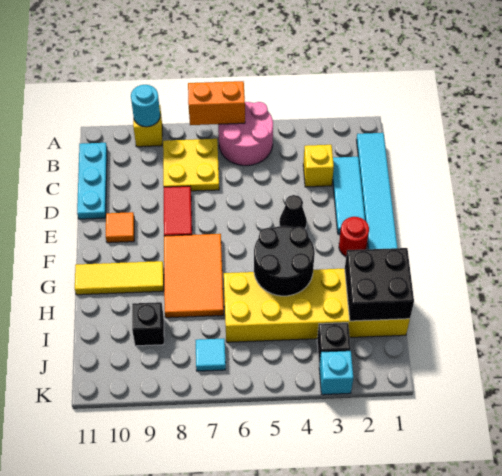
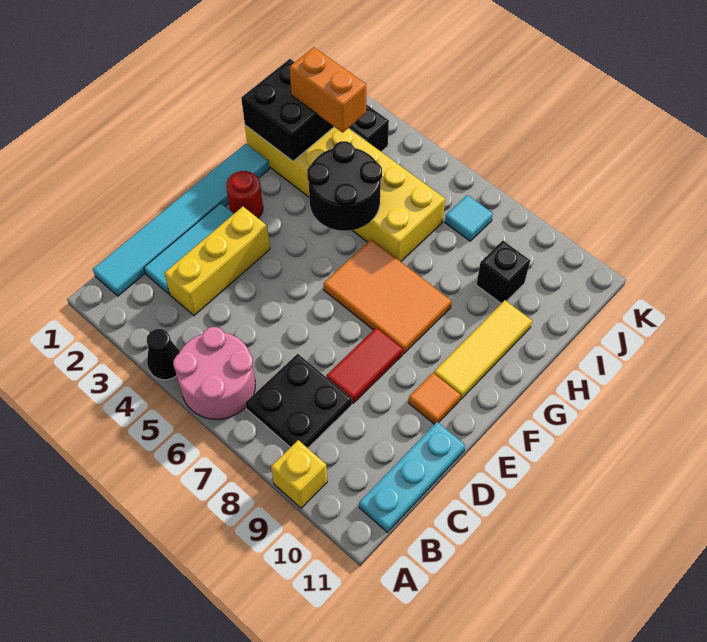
orange brick A6:A7 level 2 -> orange brick I2:I3 level 3
cyan round brick A9 level 2 -> none
yellow plate B7:C8 level 1 -> black plate B7:C8 level 1
yellow brick C3 level 1 -> yellow brick C3:E3 level 1
black cone E4 level 1 -> black cone A4 level 1
orange tile F7:H8 level 1 -> orange tile F6:G8 level 1
yellow tile G9:G11 level 1 -> yellow tile F10:H10 level 1
cyan brick K3 level 1 -> none

